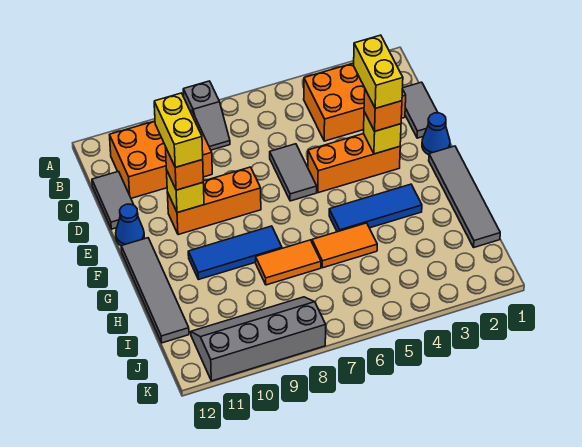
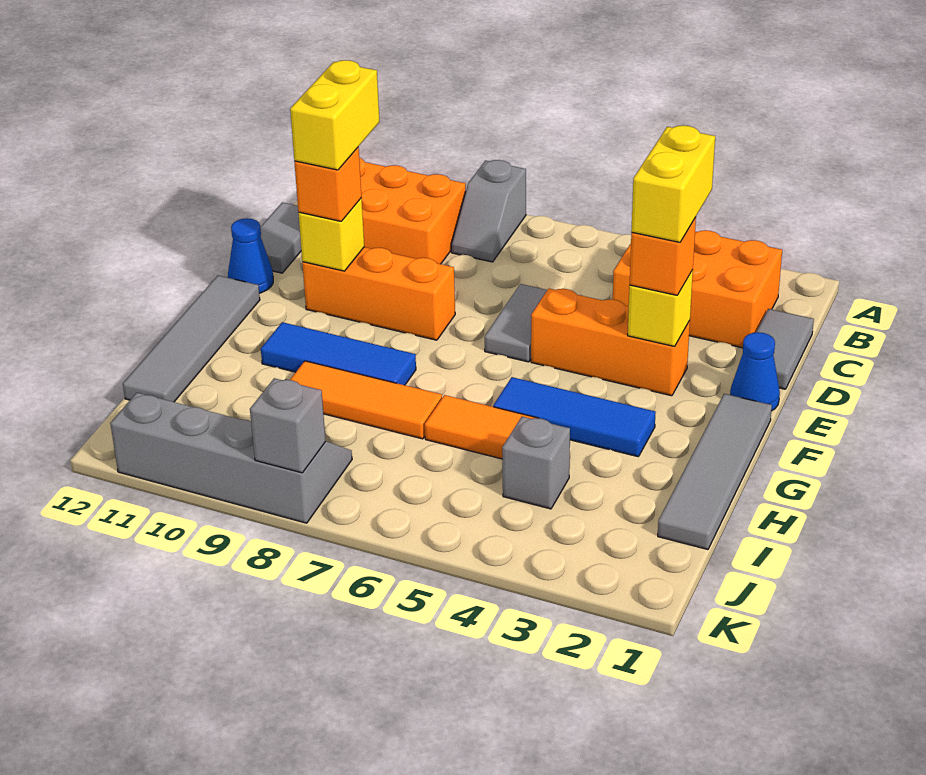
orange tile H7:H8 level 1 -> orange tile H7:H9 level 1
none -> grey brick I4 level 1
none -> grey brick K8 level 2

